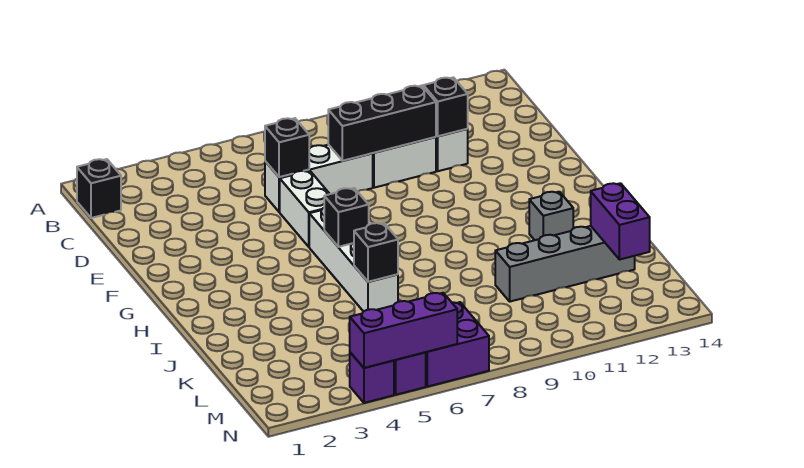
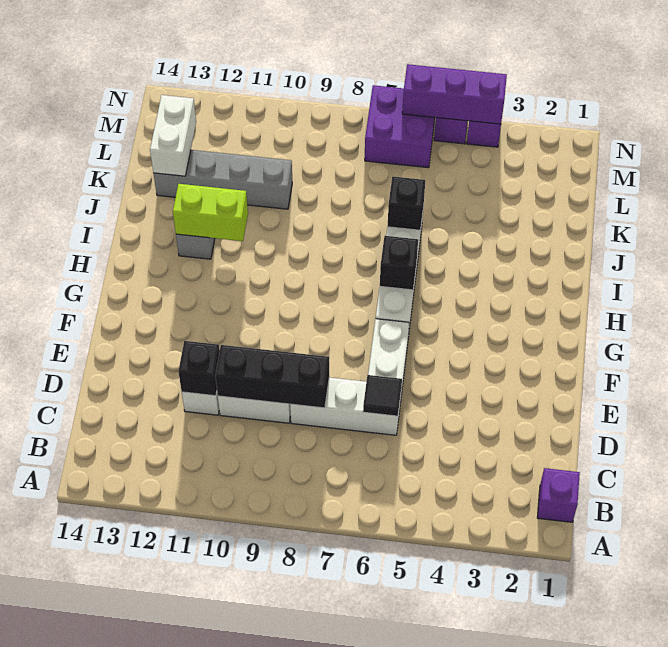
black brick B1 level 1 -> purple brick B1 level 1
black brick D6 level 2 -> black tile D6 level 2
none -> lime brick I11:I12 level 2
purple brick K13:L13 level 2 -> white brick K13:L13 level 2

